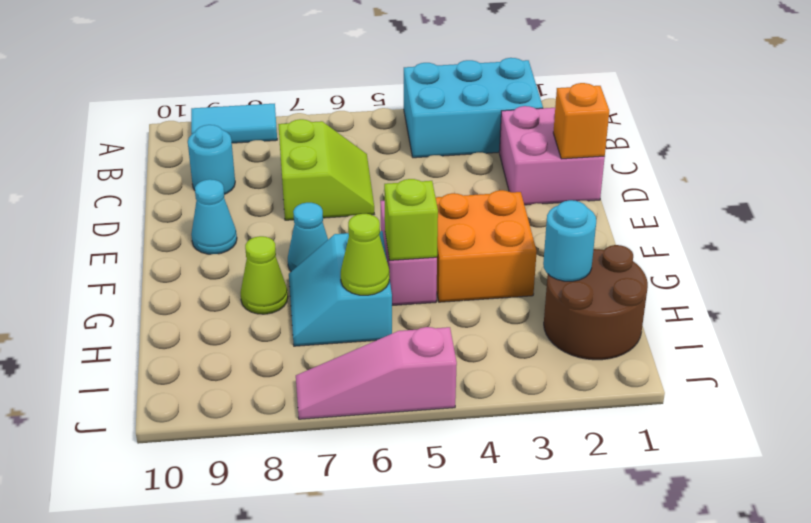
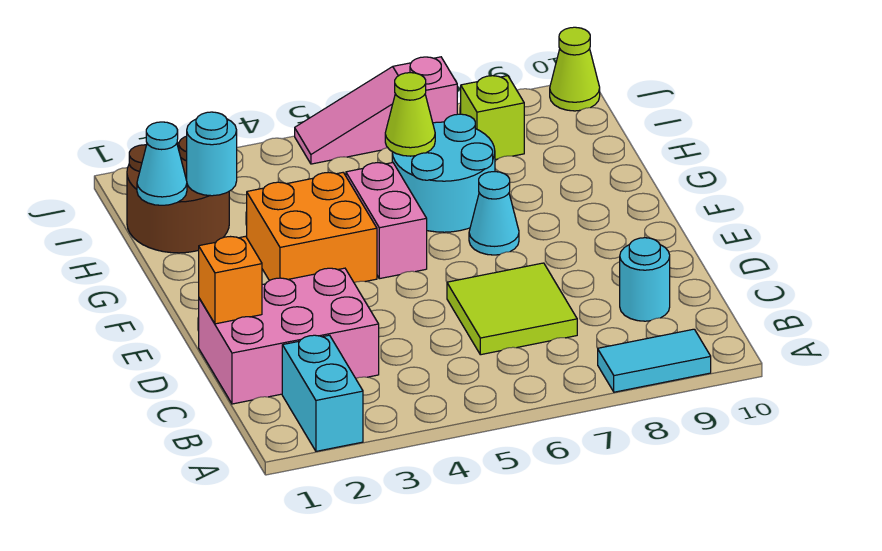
cyan brick A2:B4 level 1 -> cyan brick A2:B2 level 1
pink brick C1:D2 level 1 -> pink brick C1:D3 level 1
lime slope C6:D7 level 1 top 7 -> lime tile C6:D7 level 1
cyan cone E9 level 1 -> cyan cone H1 level 2
lime brick G5 level 2 -> lime brick I8 level 1
cyan slope G6:H7 level 1 top 6 -> cyan round brick G6:H7 level 1
lime cone G8 level 1 -> lime cone J10 level 1
pink slope J5:J7 level 1 top 5 -> pink slope J5:J7 level 1 top 7

